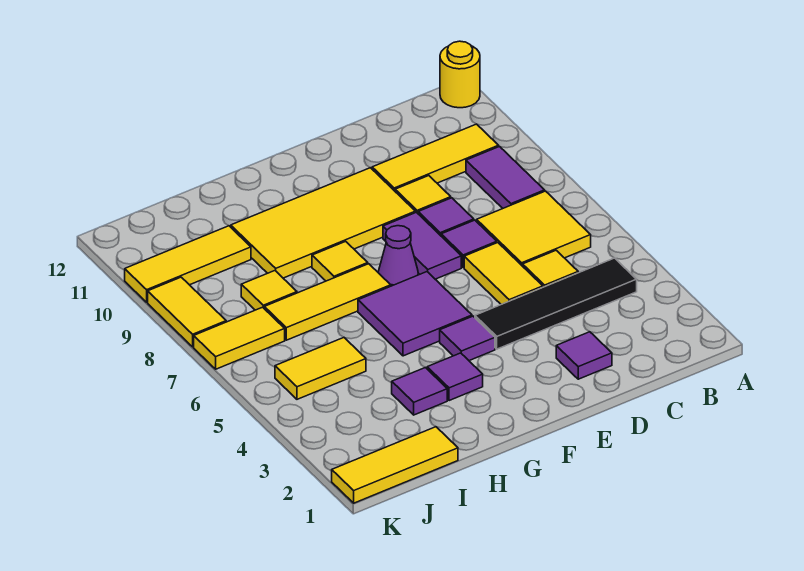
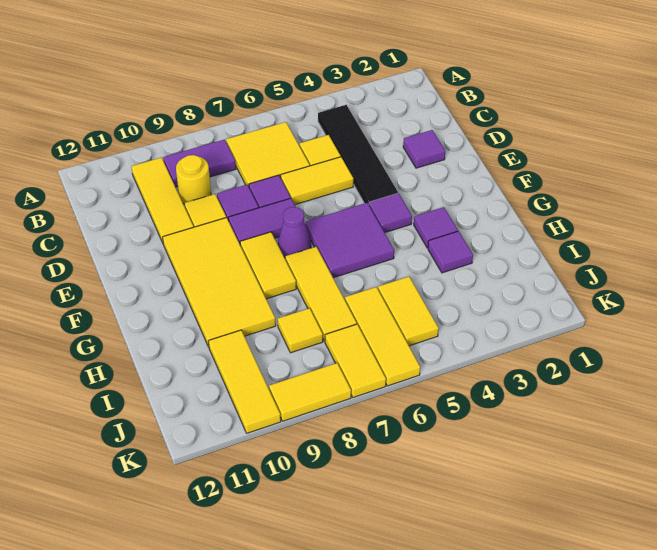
yellow round brick A12 level 1 -> yellow round brick C9 level 1
yellow tile G8 level 1 -> yellow tile F8:G8 level 1
yellow tile I1:K1 level 1 -> yellow tile I6:K6 level 1

